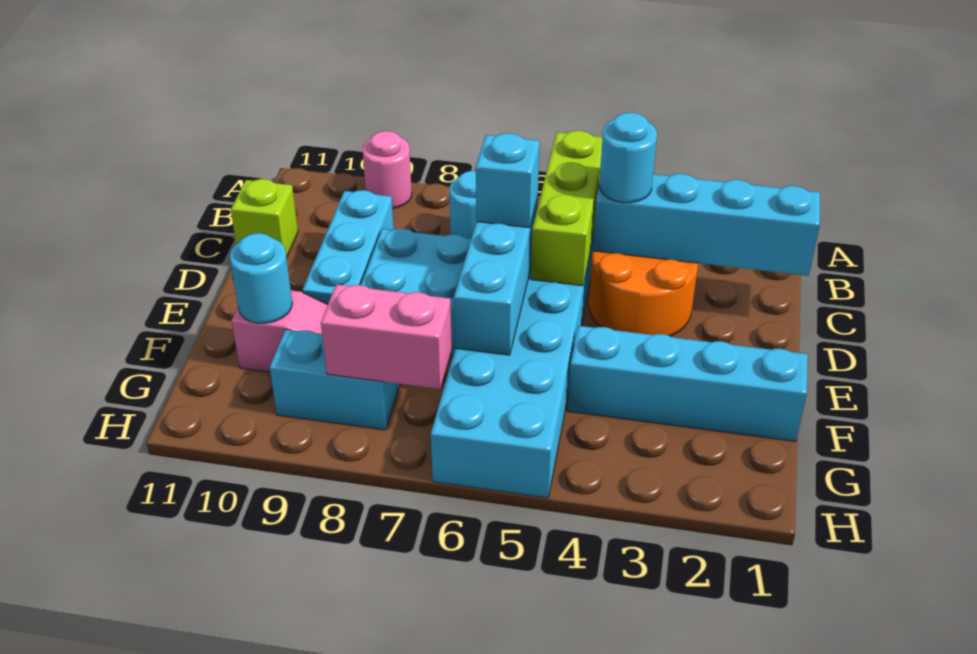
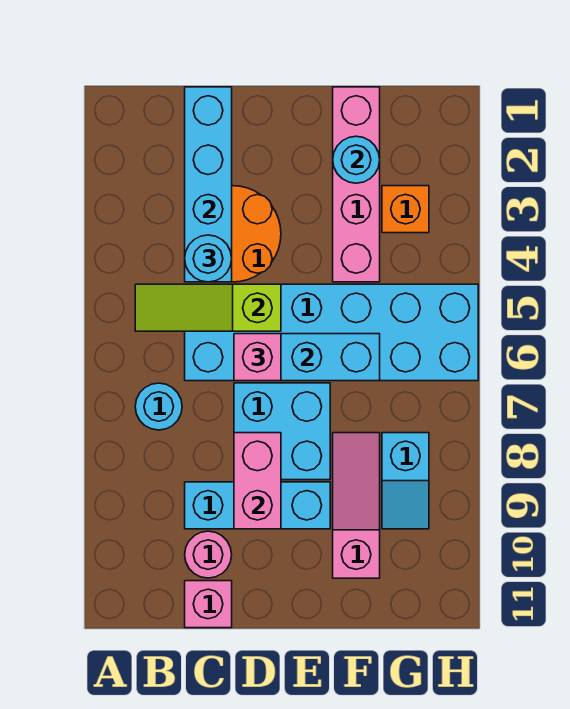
pink round brick A9 level 1 -> pink round brick C10 level 1
lime brick B5:D5 level 2 -> lime slope B5:D5 level 2 top D
lime brick C11 level 1 -> pink brick C11 level 1
cyan brick D6 level 3 -> pink brick D6 level 3
cyan brick F1:F4 level 1 -> pink brick F1:F4 level 1
cyan round brick F10 level 2 -> cyan round brick F2 level 2
none -> orange brick G3 level 1
pink brick G7:G8 level 2 -> pink brick D8:D9 level 2
cyan brick G8:G9 level 1 -> cyan slope G8:G9 level 1 top 8

